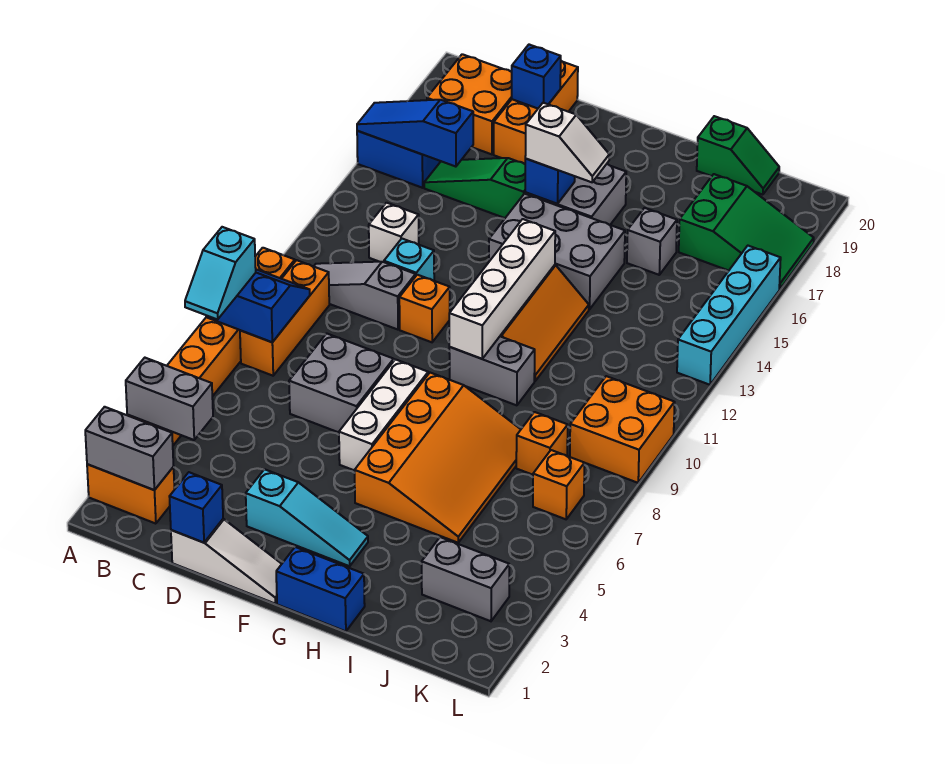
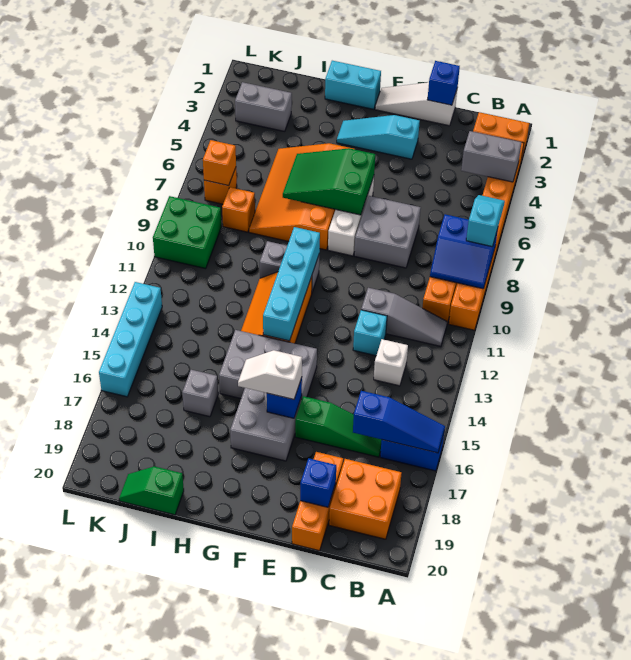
grey brick A2:B2 level 2 -> none
orange brick E11 level 1 -> orange brick K7 level 2
blue brick G1:H1 level 1 -> cyan brick G1:H1 level 1
white brick G10:G13 level 2 -> cyan brick G10:G13 level 2
green slope J17:L18 level 1 top J -> green slope F6:H7 level 2 top F
orange brick K9:L10 level 1 -> green brick K9:L10 level 1

